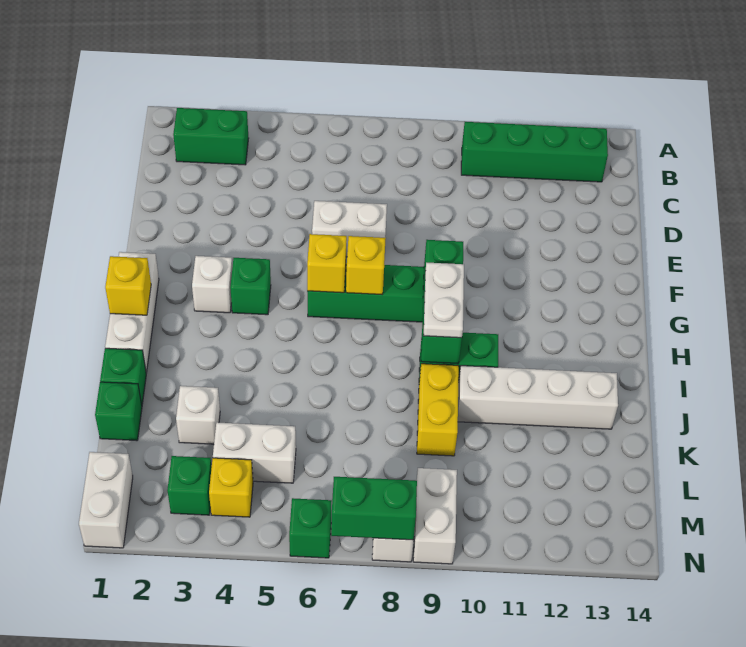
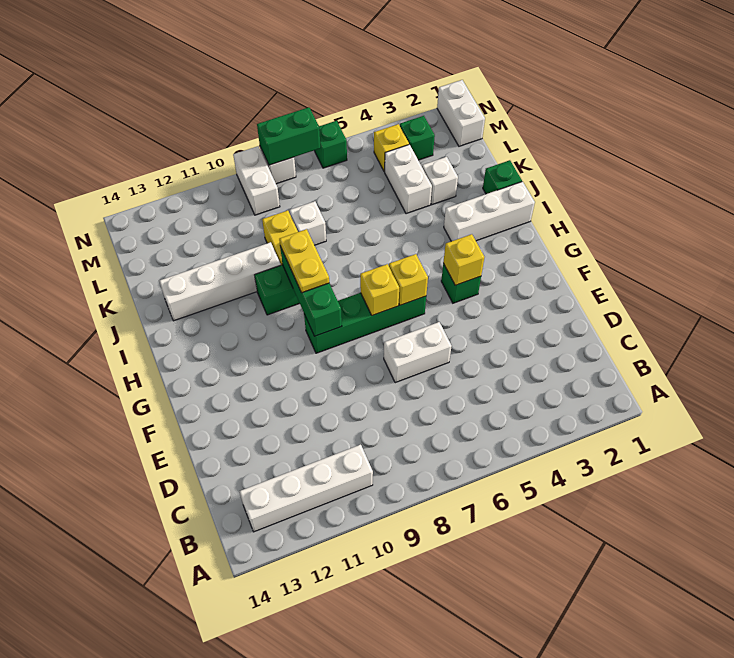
green brick B2:B3 level 1 -> none
green brick B10:B13 level 1 -> white brick B10:B13 level 1
white brick G1:I1 level 1 -> white brick I1:I3 level 1
white brick G3 level 1 -> white brick K8 level 1
yellow brick H1 level 2 -> yellow brick G4 level 2
white plate H9:I9 level 3 -> yellow plate H9:I9 level 3
green brick K1 level 1 -> none
white brick L4:L5 level 1 -> white brick K4:L4 level 1

